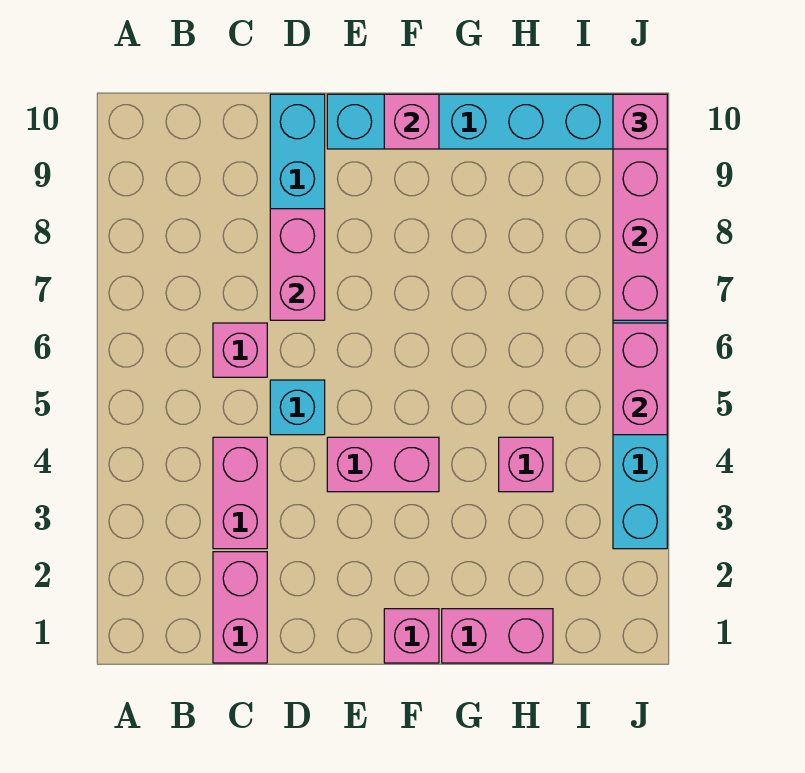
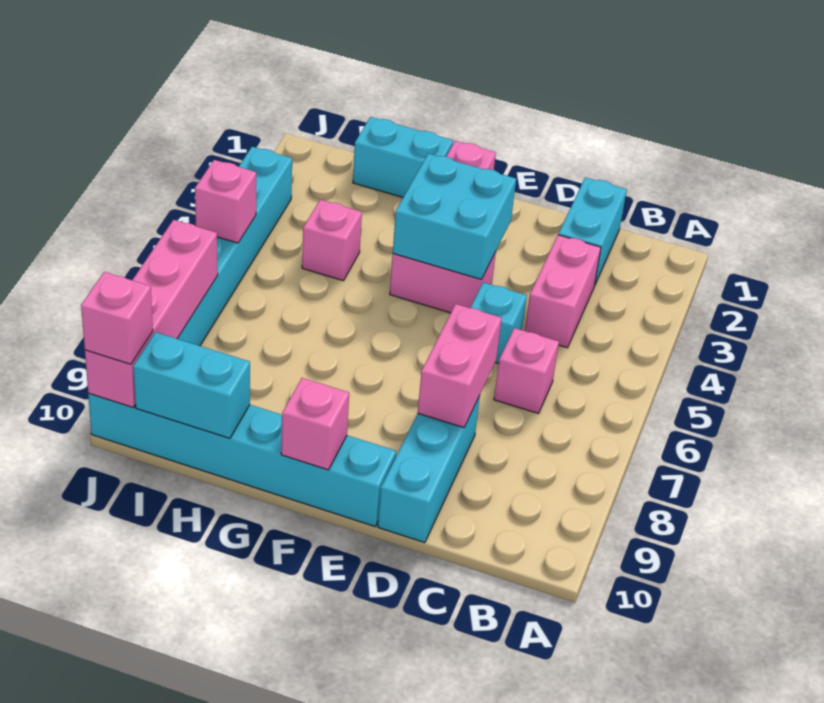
pink brick C1:C2 level 1 -> cyan brick C1:C2 level 1
none -> cyan brick E3:F4 level 2
pink brick G1:H1 level 1 -> cyan brick G1:H1 level 1
none -> cyan brick H10:I10 level 2
pink brick J5:J6 level 2 -> pink brick J5 level 2

